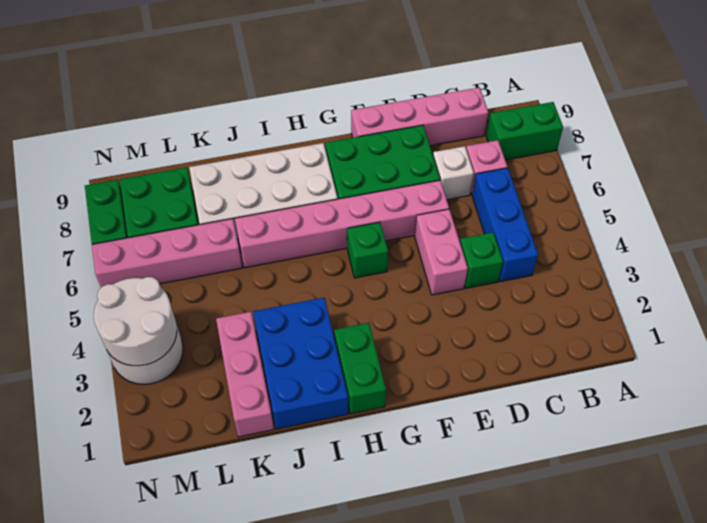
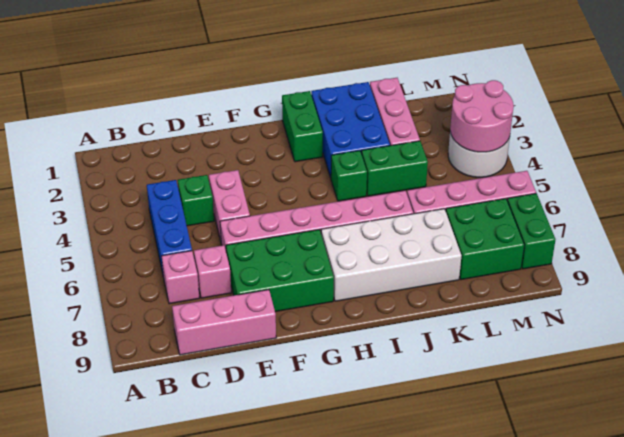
green brick A8:B8 level 1 -> green brick J4:K4 level 1
pink brick C9:F9 level 1 -> pink brick C9:E9 level 1
white brick D7 level 1 -> pink brick D7 level 1
green brick G5 level 1 -> green brick I4 level 1
white round brick M3:N4 level 2 -> pink round brick M3:N4 level 2

